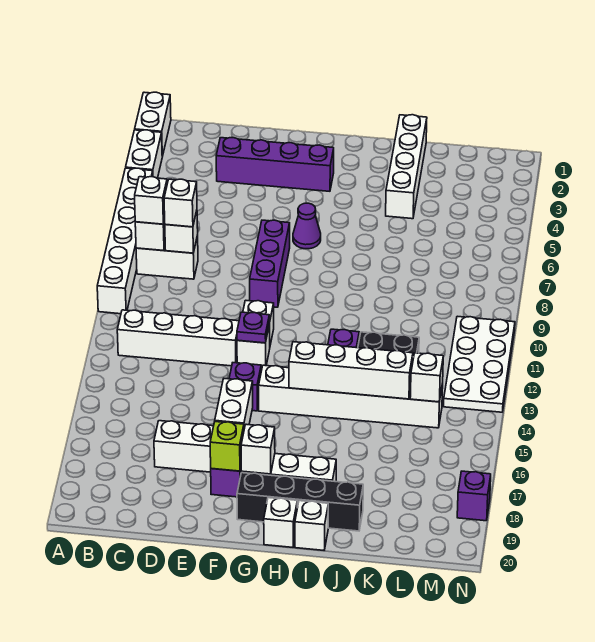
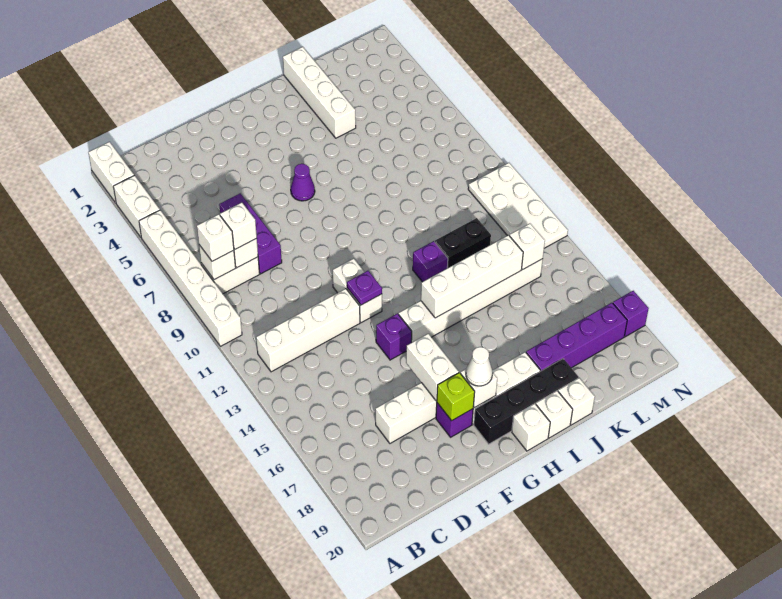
purple brick D3:G3 level 1 -> purple brick J18:M18 level 1
purple brick F7:F9 level 1 -> purple brick D6:D8 level 1
none -> white cone G18 level 3
none -> white brick J20 level 1

